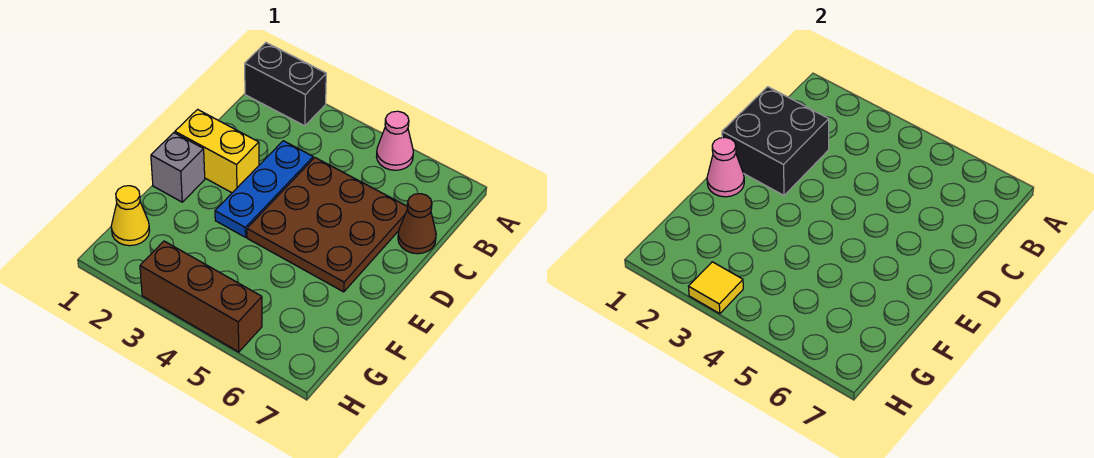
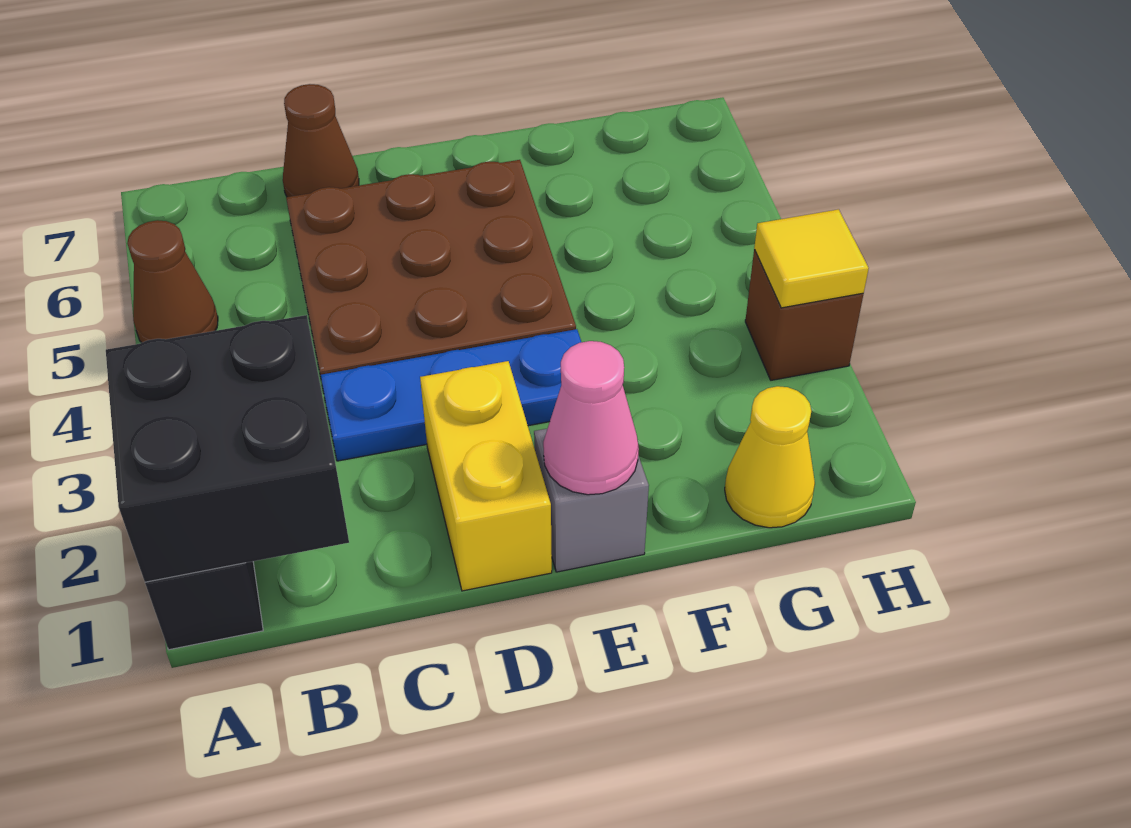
pink cone A5 level 1 -> brown cone A5 level 1
black brick C1:D2 level 2 -> black brick A1:B2 level 2
brown brick H3:H5 level 1 -> brown brick H3 level 1

